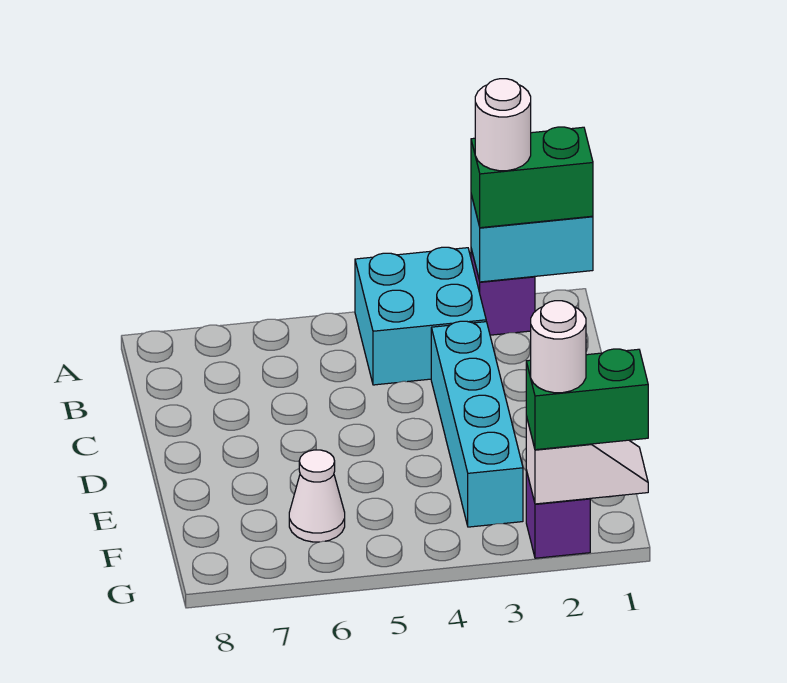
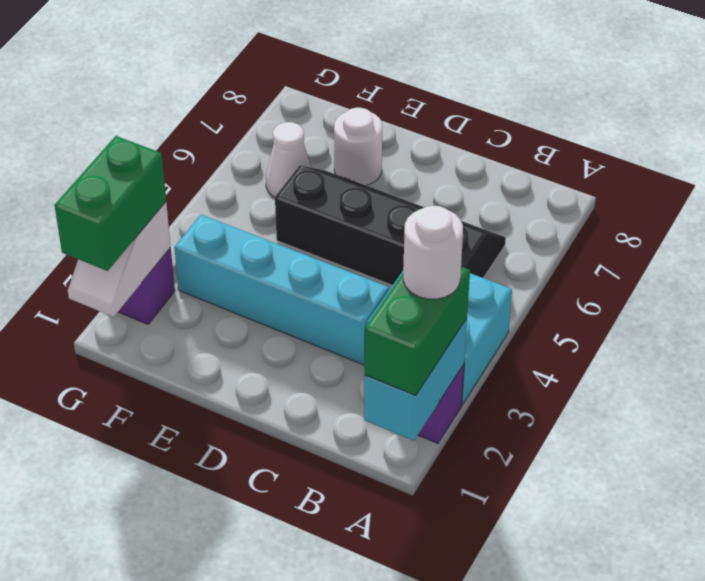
none -> black slope B5:E6 level 1 top 5
white round brick G2 level 4 -> white round brick E7 level 1

